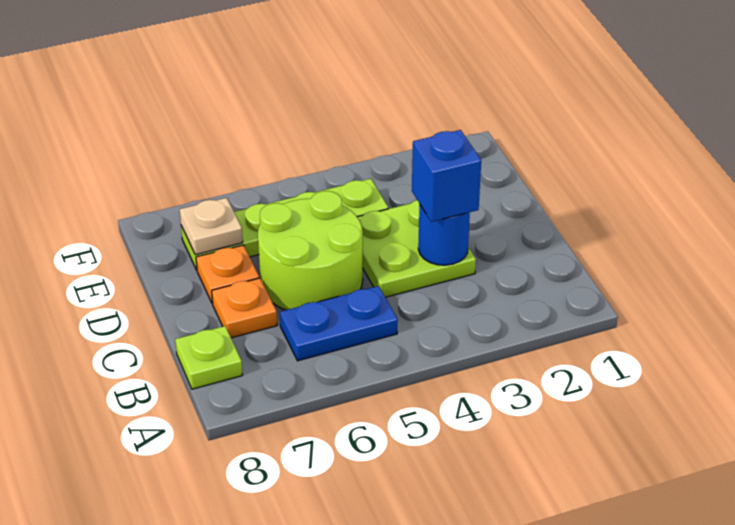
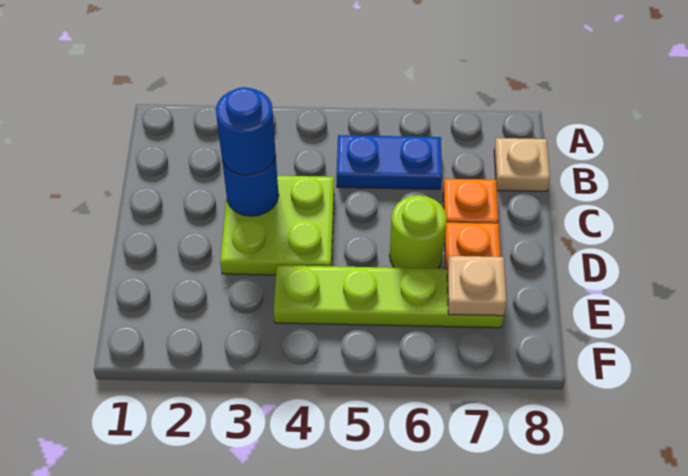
lime plate B8 level 1 -> tan plate B8 level 1
blue brick C3 level 3 -> blue round brick C3 level 3
lime round brick C5:D6 level 1 -> lime round brick D6 level 1

